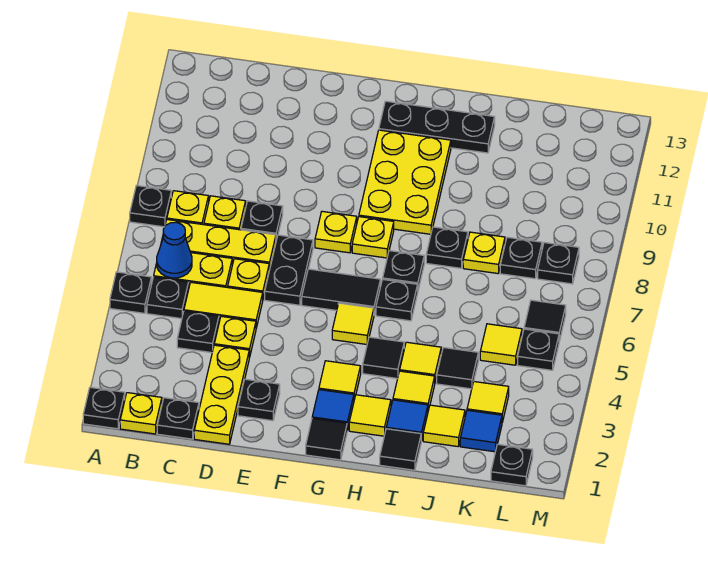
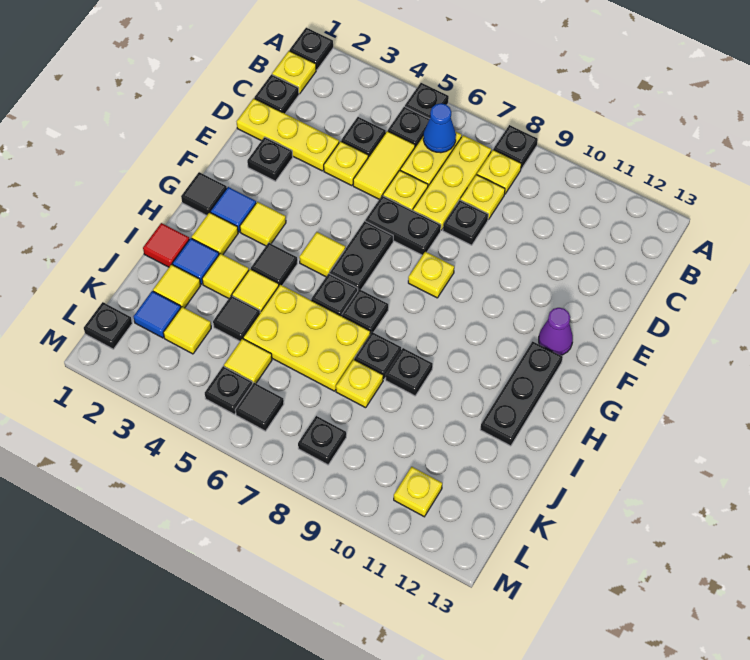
black tile F6:G6 level 1 -> black plate F6:G6 level 1
none -> purple cone F12 level 1
yellow plate G8 level 1 -> yellow plate L11 level 1
yellow plate G9:H11 level 1 -> yellow plate I5:J7 level 1
black tile I1 level 1 -> red tile I1 level 1
black plate K8 level 1 -> black plate I9 level 1

